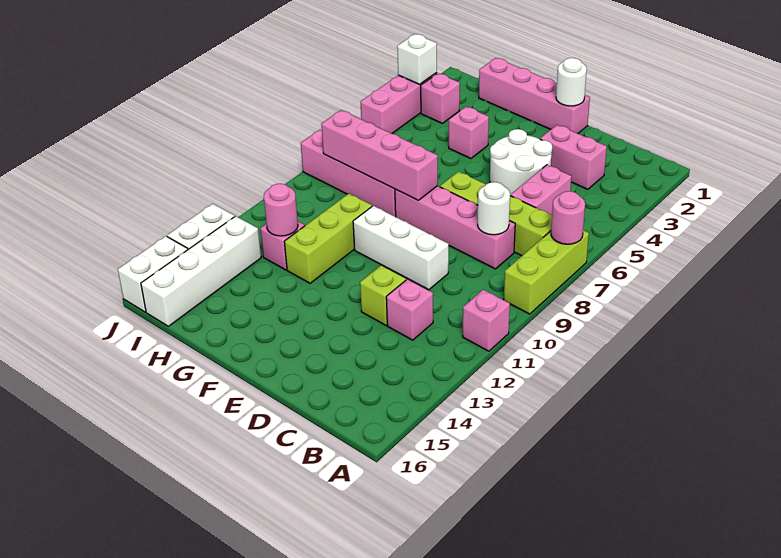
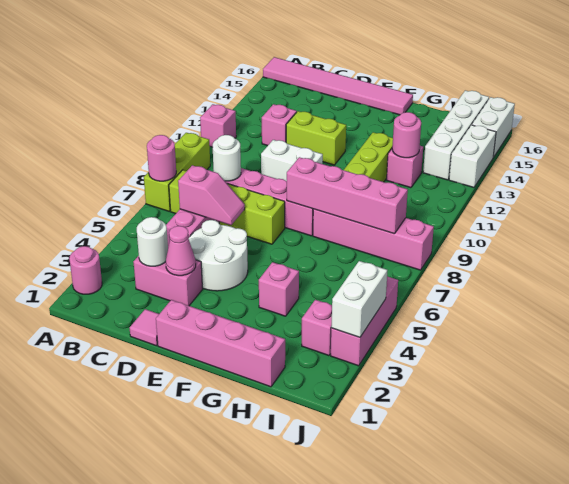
none -> pink round brick A2 level 1
none -> pink tile A16:F16 level 1
none -> pink slope C6:D6 level 2 top C
none -> pink tile D1 level 1
none -> pink cone D3 level 2
white brick D10:F10 level 1 -> white brick D10:E10 level 1
lime brick D12 level 1 -> lime brick D12:E12 level 1
white round brick E1 level 2 -> white round brick C3 level 2
white brick J3 level 2 -> white brick J3:J4 level 2

